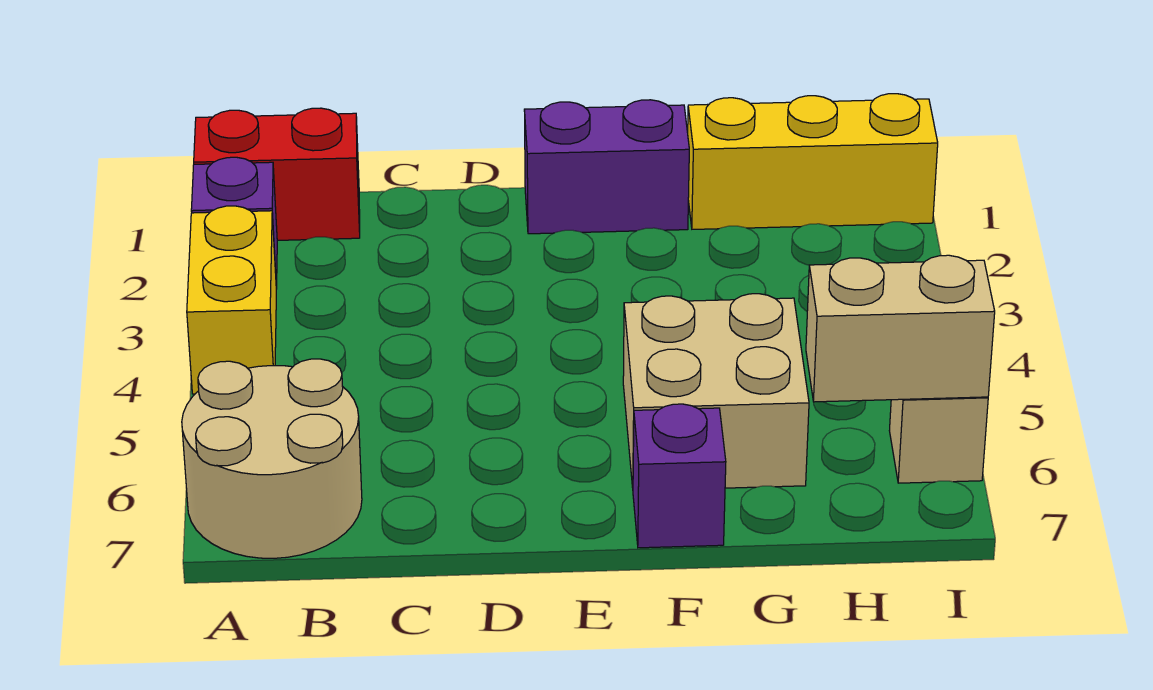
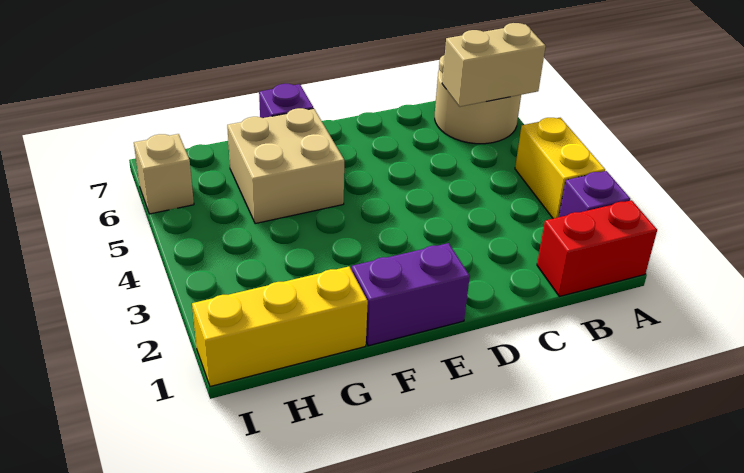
tan brick H6:I6 level 2 -> tan brick A6:B6 level 2

